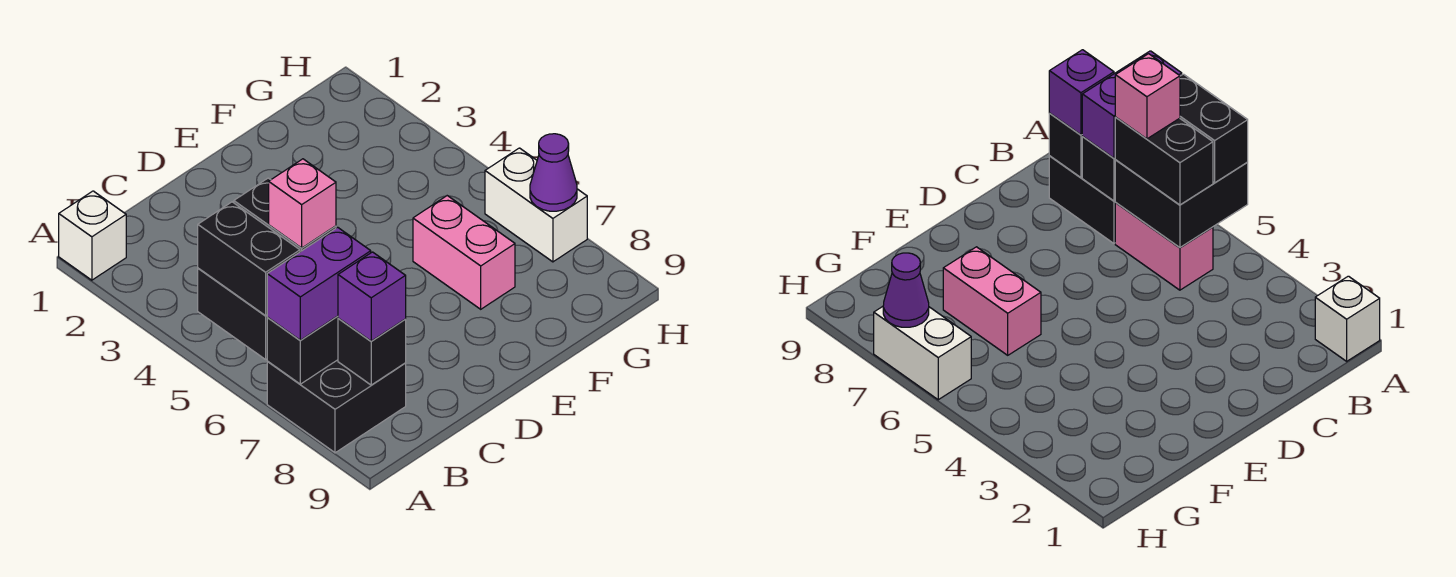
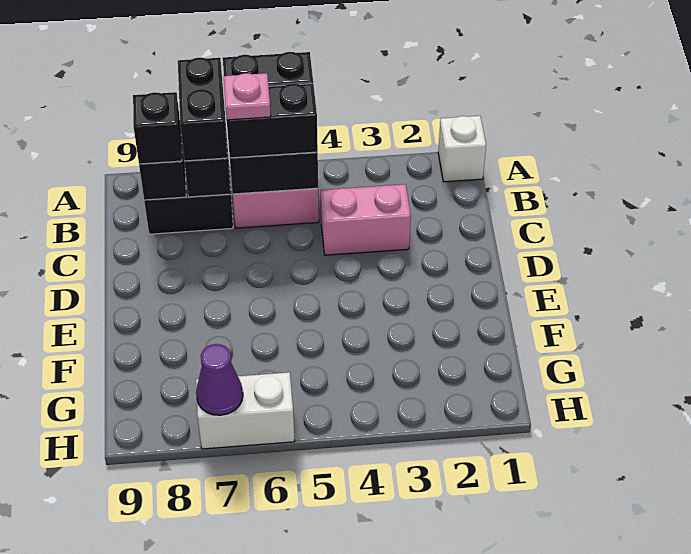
purple brick A7:B7 level 3 -> black brick A7:B7 level 3
pink brick B6 level 4 -> pink plate B6 level 4
purple brick B8 level 3 -> black brick B8 level 3
pink brick F6:F7 level 1 -> pink brick C3:C4 level 1

